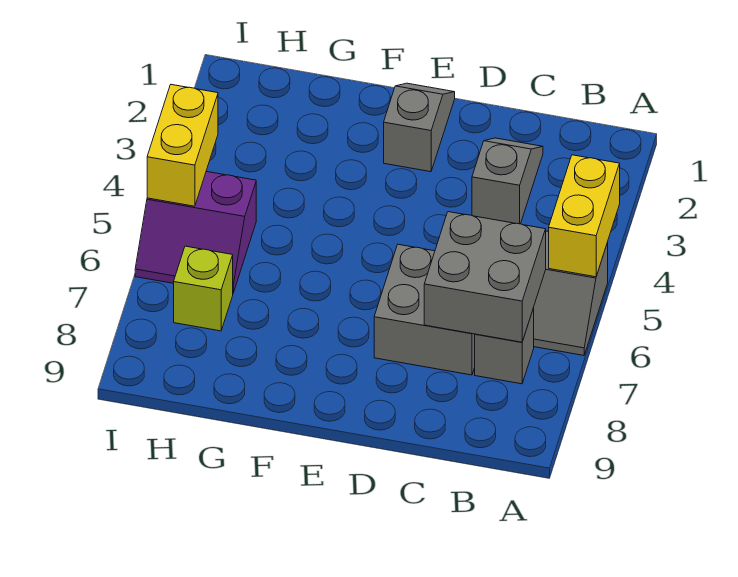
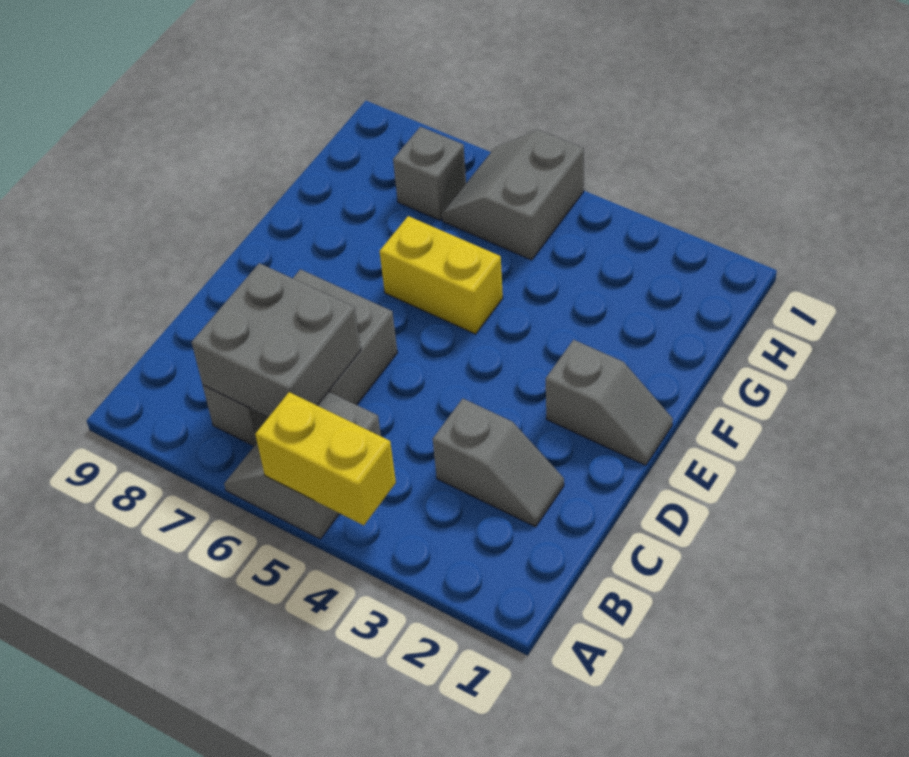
purple slope H5:I6 level 1 top 5 -> grey slope H5:I6 level 1 top 5
lime brick H7 level 1 -> grey brick H7 level 1
yellow brick I4:I5 level 2 -> yellow brick F5:F6 level 1

